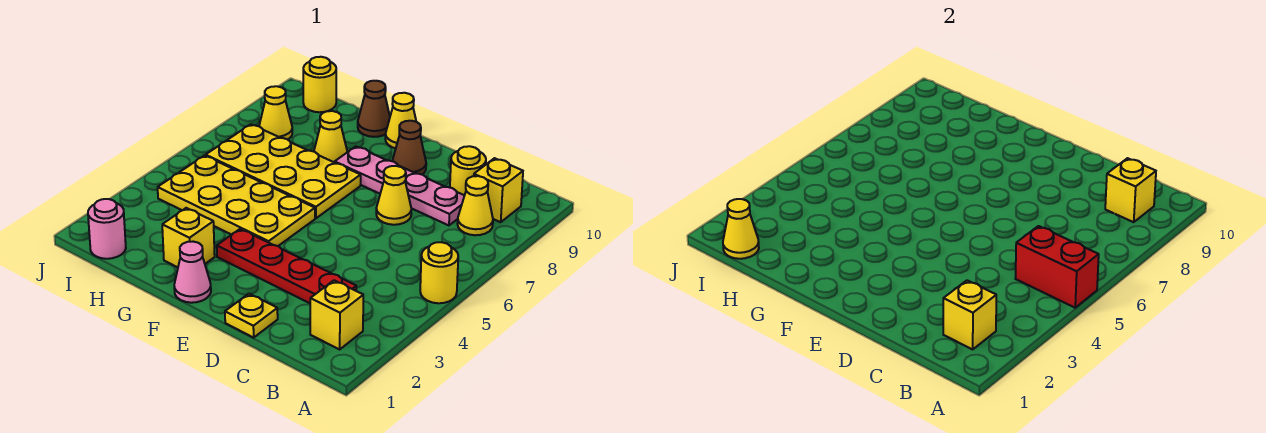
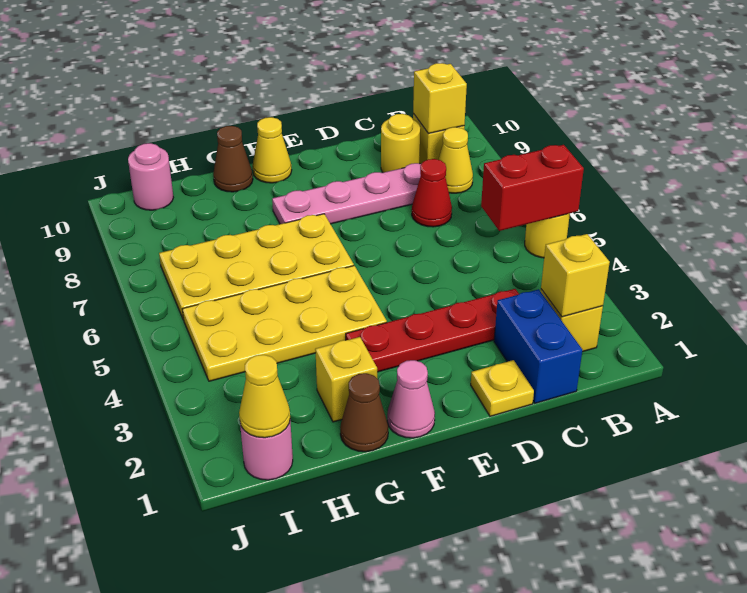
none -> blue brick C1:C2 level 1
none -> red cone C7 level 1
yellow cone D7 level 1 -> none
brown cone E9 level 1 -> brown cone G1 level 1
yellow cone G8 level 1 -> none
yellow cone I8 level 1 -> none
yellow round brick I10 level 1 -> pink round brick I10 level 1

